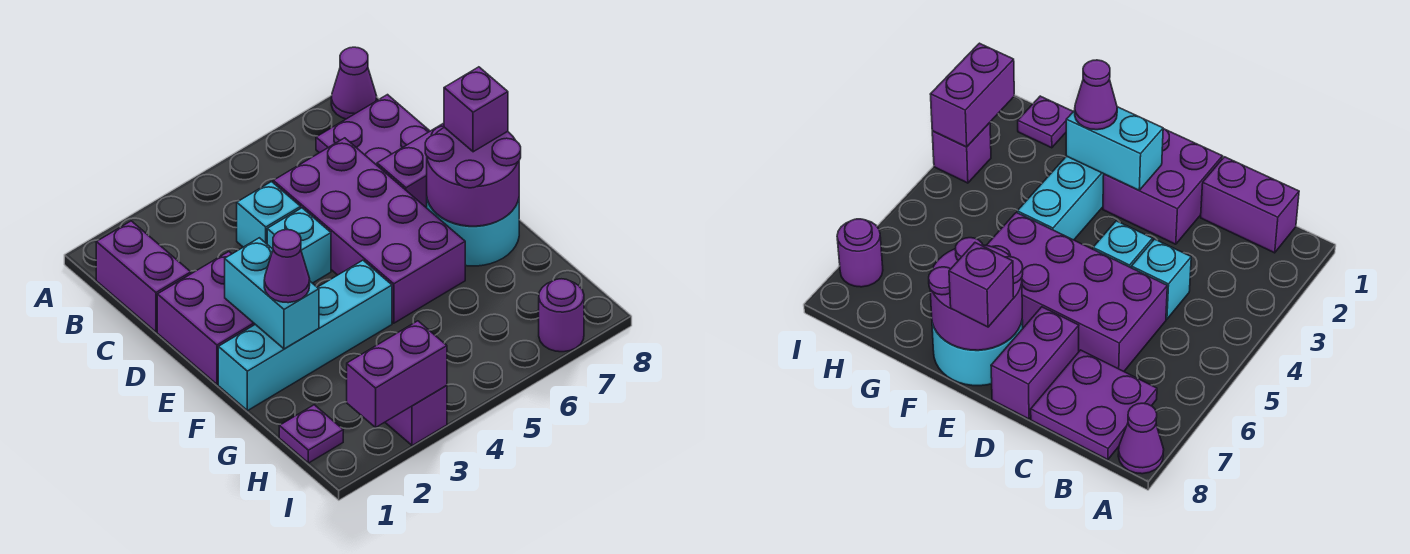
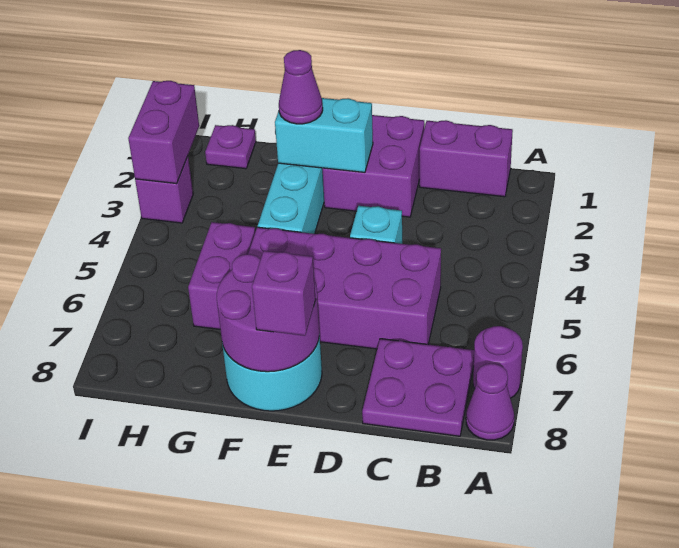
cyan brick C4 level 1 -> none
purple brick D7:D8 level 1 -> purple brick G5:G6 level 1
purple round brick I7 level 1 -> purple round brick A7 level 1

